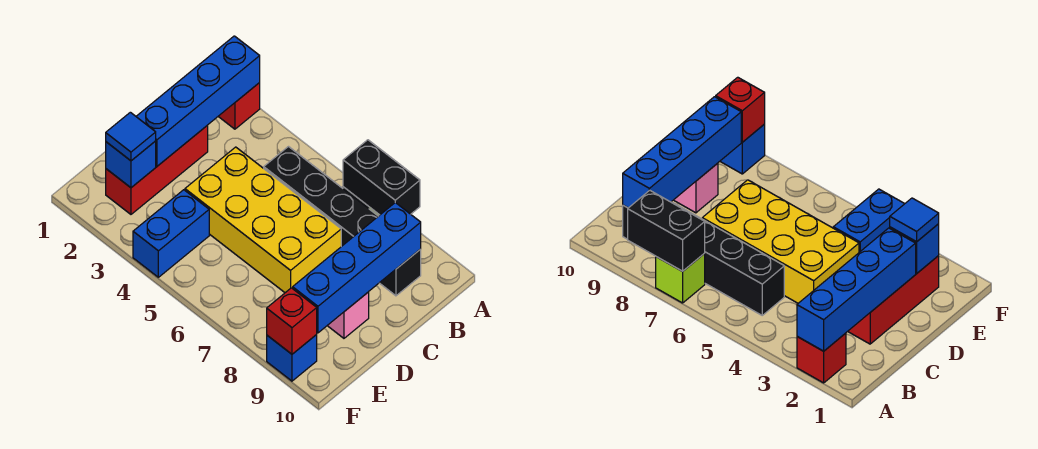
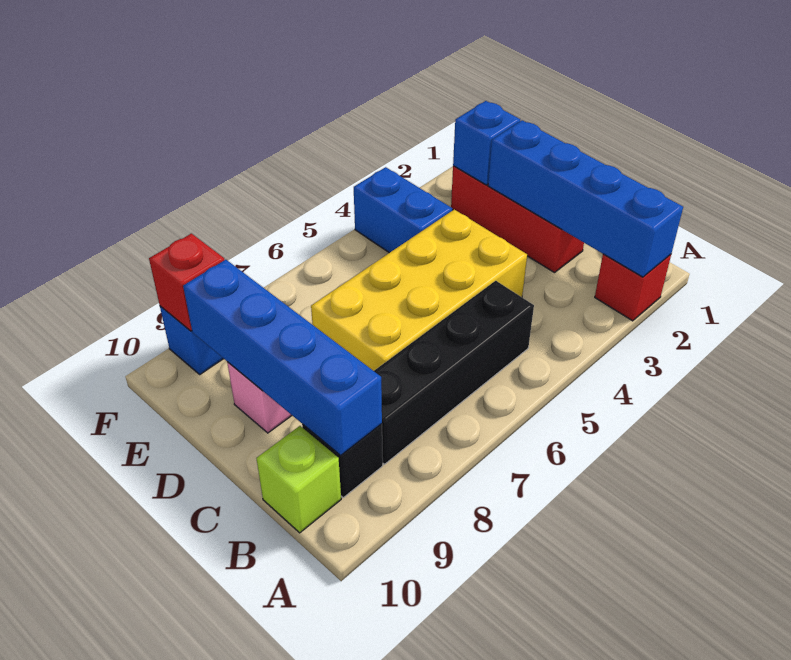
lime brick A7 level 1 -> lime brick B10 level 1
black brick A7:A8 level 2 -> none
blue tile E2 level 3 -> none

